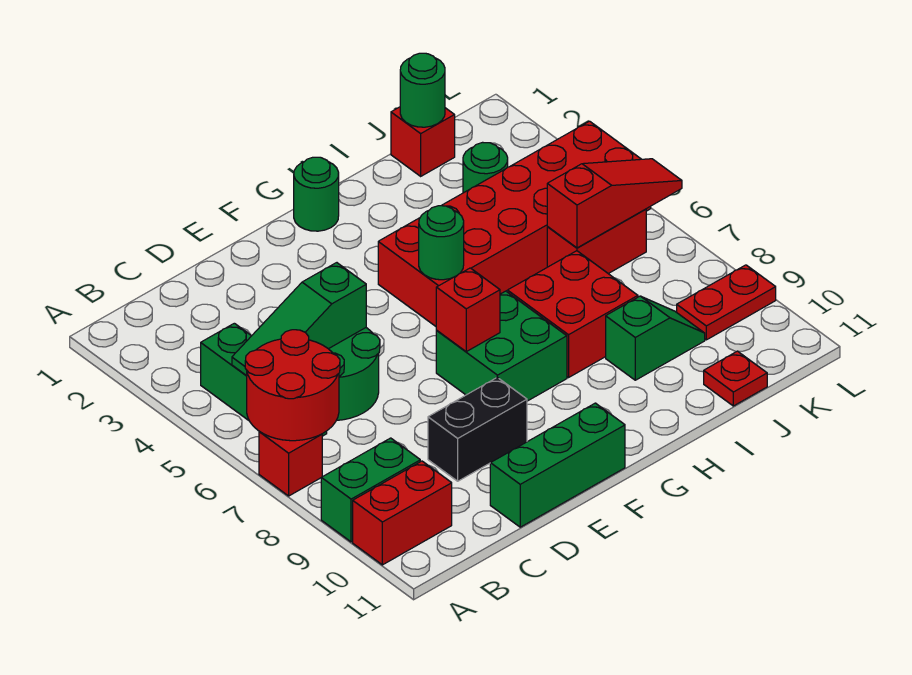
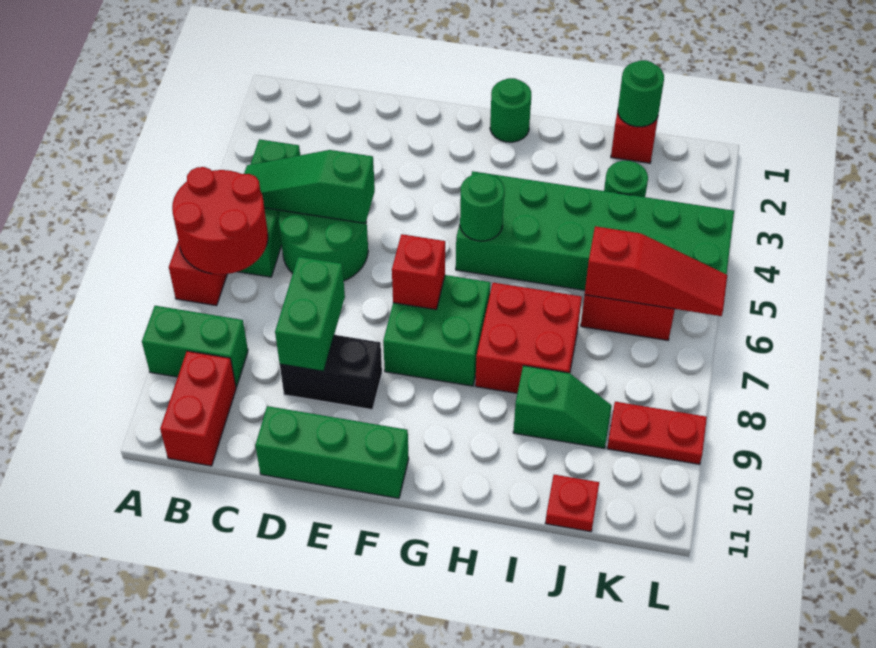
red brick A10:B10 level 1 -> red brick B10:B11 level 1
none -> green brick D8:D9 level 2
red brick G4:L5 level 1 -> green brick G4:L5 level 1

